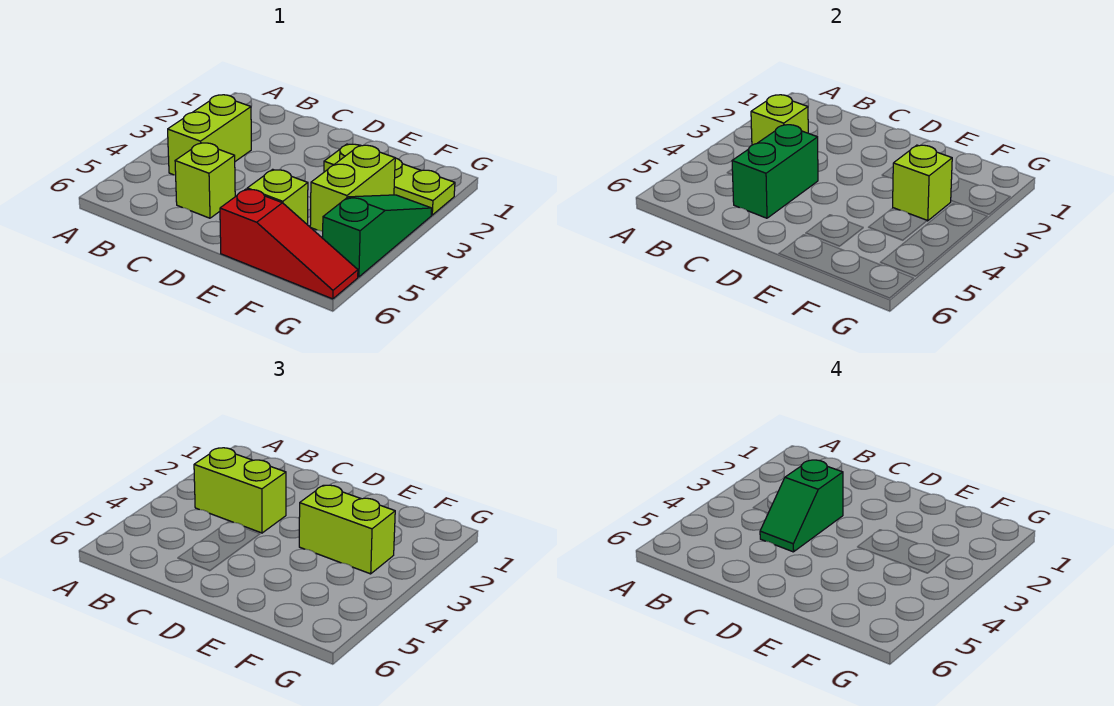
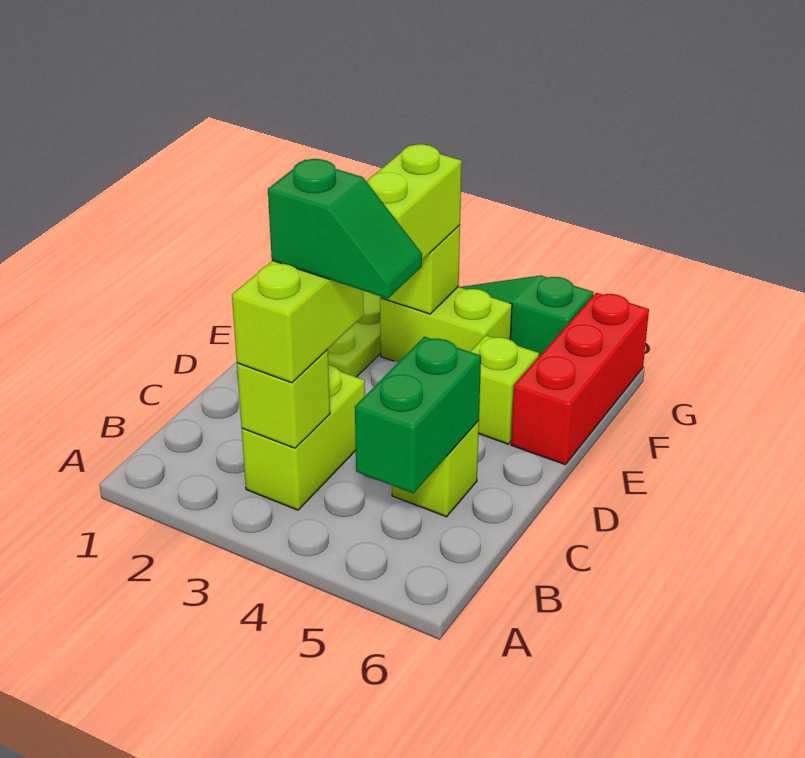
lime brick B3:B4 level 1 -> lime brick B3:C3 level 1
green brick C4:C5 level 2 -> green brick B5:C5 level 2
red slope E6:G6 level 1 top E -> red brick E6:G6 level 1

